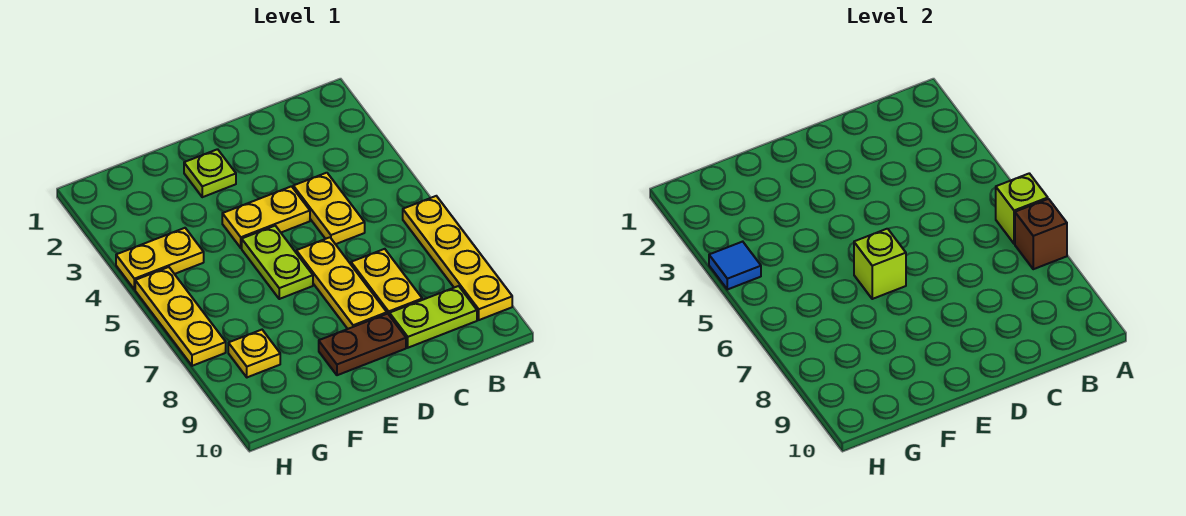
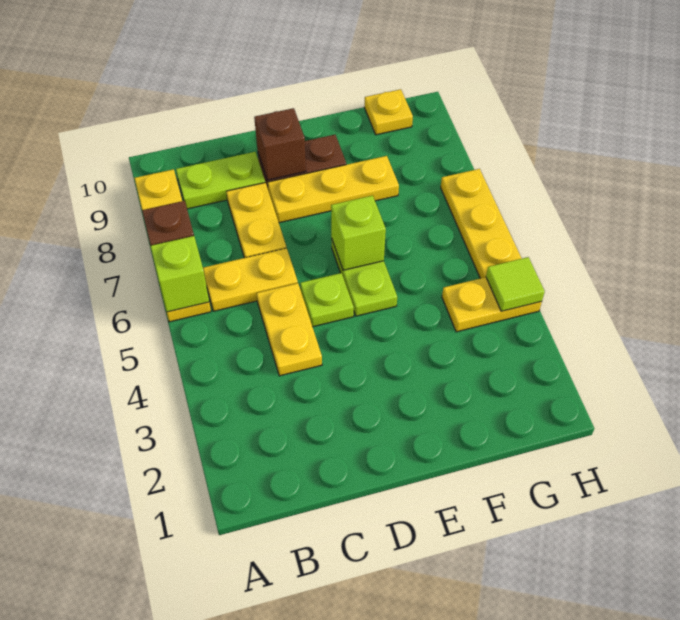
yellow plate D4:E4 level 1 -> yellow plate B6:C6 level 1
yellow plate D6:D8 level 1 -> yellow plate D8:F8 level 1
none -> brown brick D9 level 2
lime plate E2 level 1 -> lime plate D5 level 1
yellow plate G8 level 1 -> yellow plate G10 level 1
blue tile H4 level 2 -> lime tile H4 level 2

